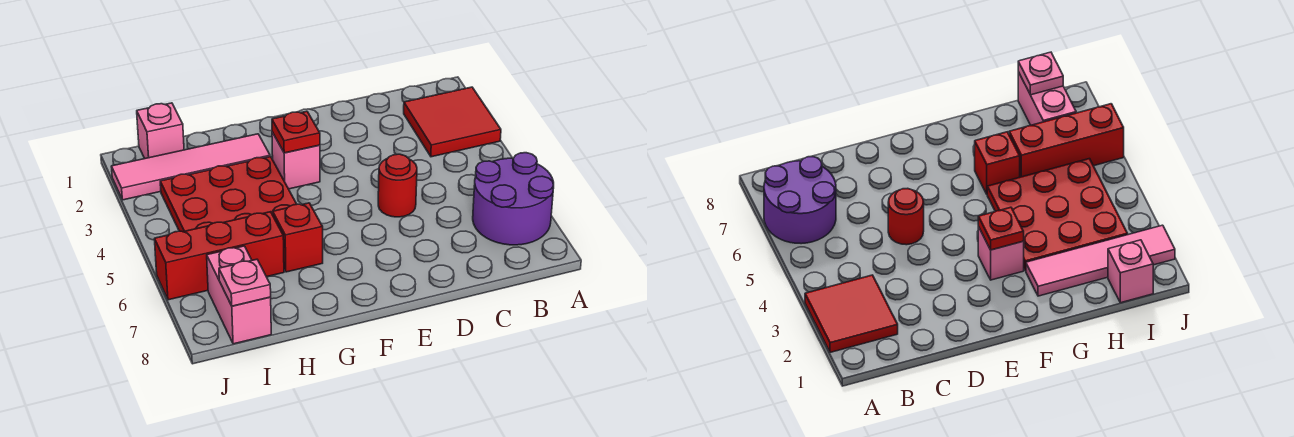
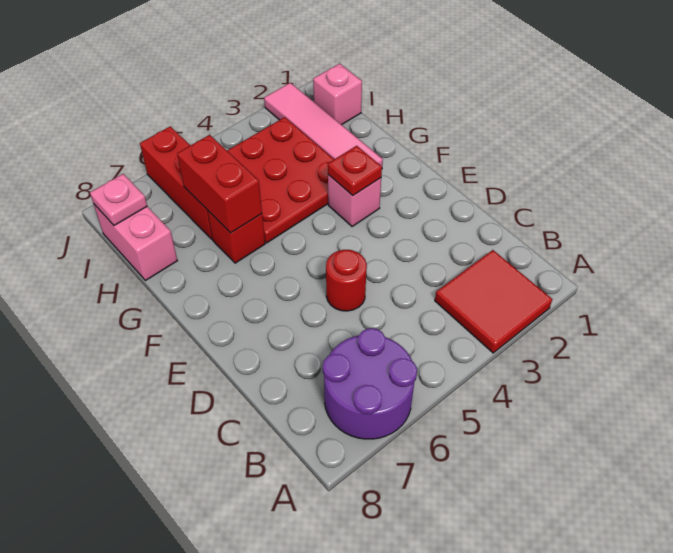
none -> red brick G6:H6 level 2
pink brick I7:I8 level 1 -> pink brick H8:I8 level 1

